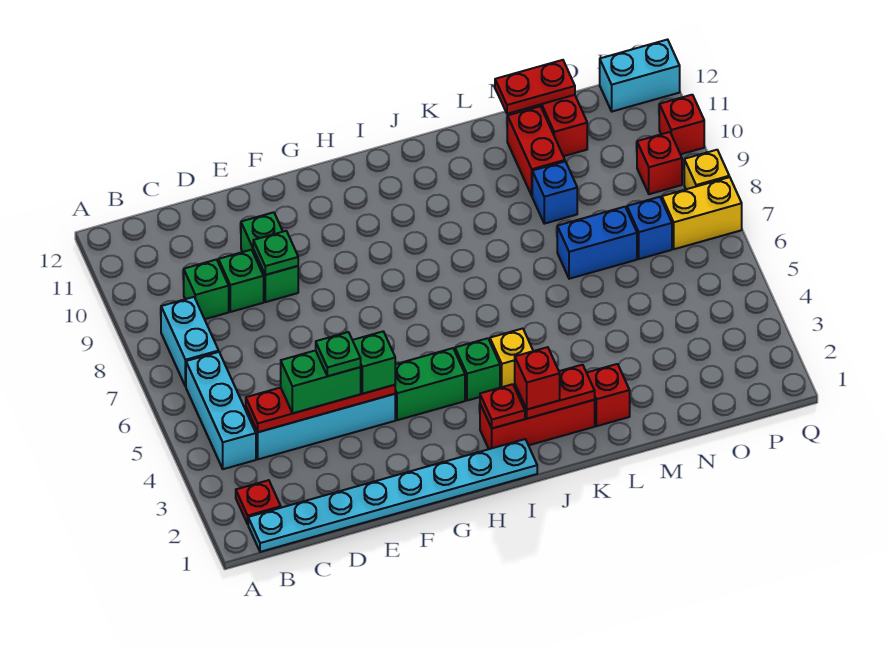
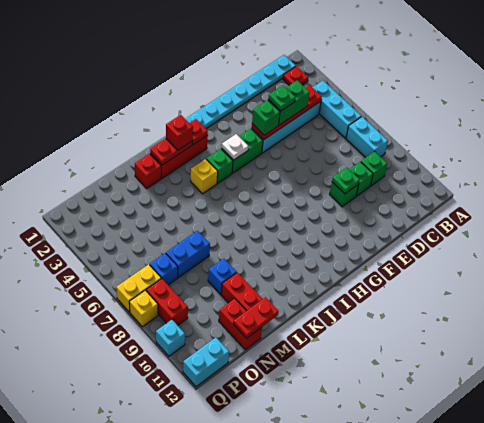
green brick E9:E10 level 1 -> green brick E9 level 1
none -> white plate H4 level 2
red brick P9 level 1 -> red brick P8:P9 level 1
red brick Q10 level 1 -> cyan brick Q10 level 1

